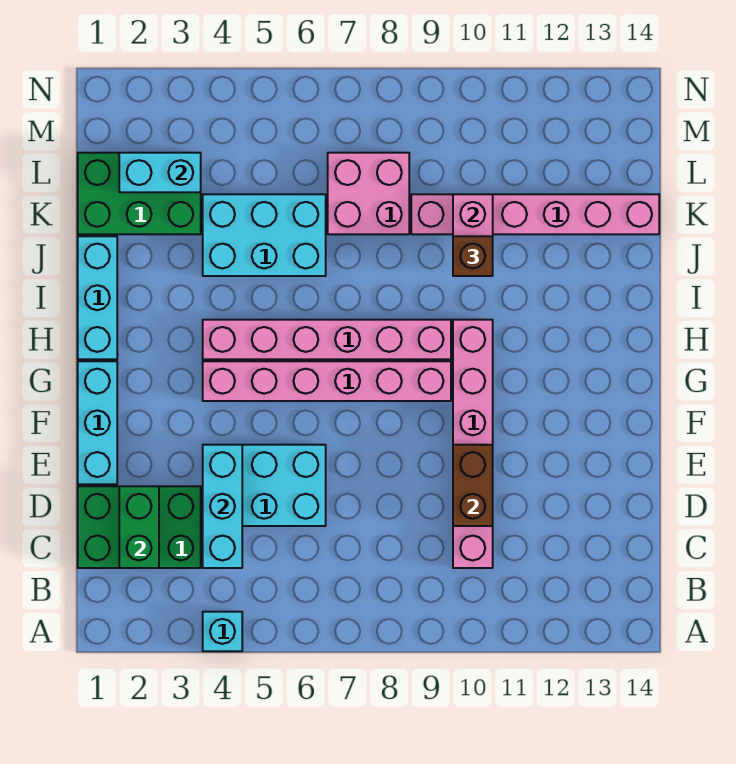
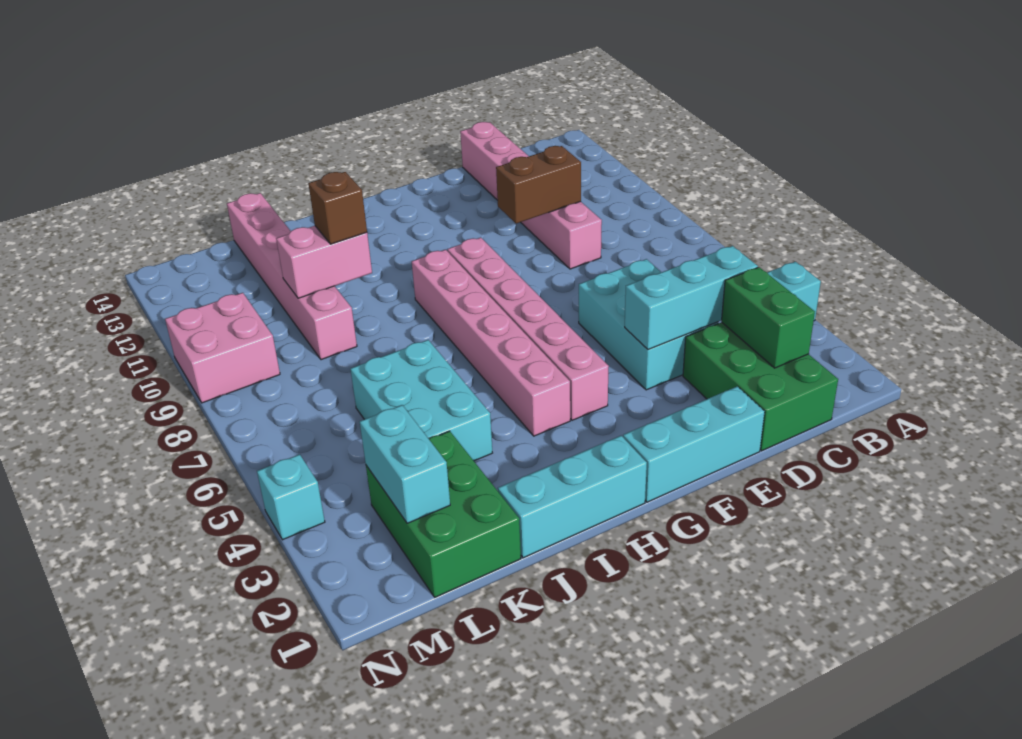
green brick C2:D2 level 2 -> green brick C2:C3 level 2
pink brick C10:H10 level 1 -> pink brick D9:D14 level 1
pink brick K7:L8 level 1 -> pink brick M9:N10 level 1
none -> cyan brick N4 level 1

